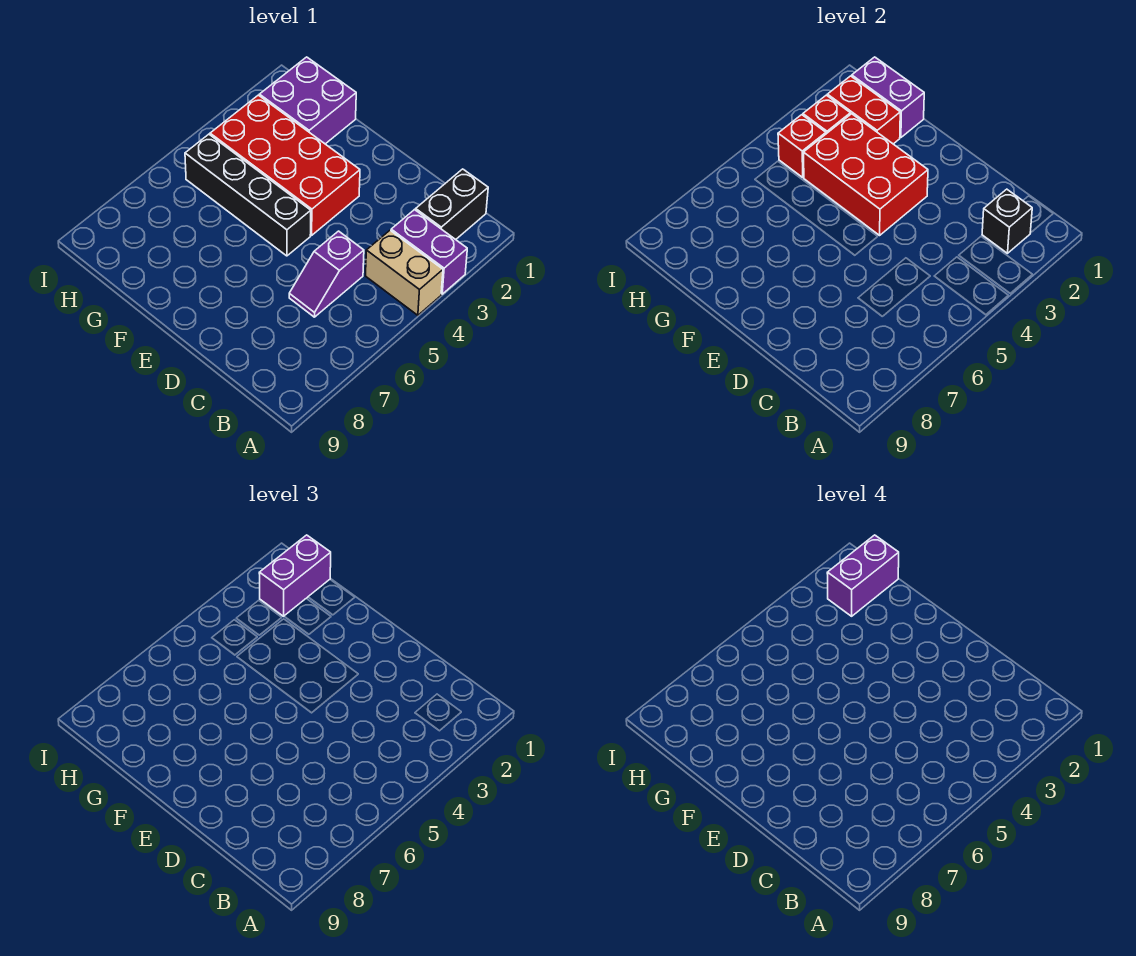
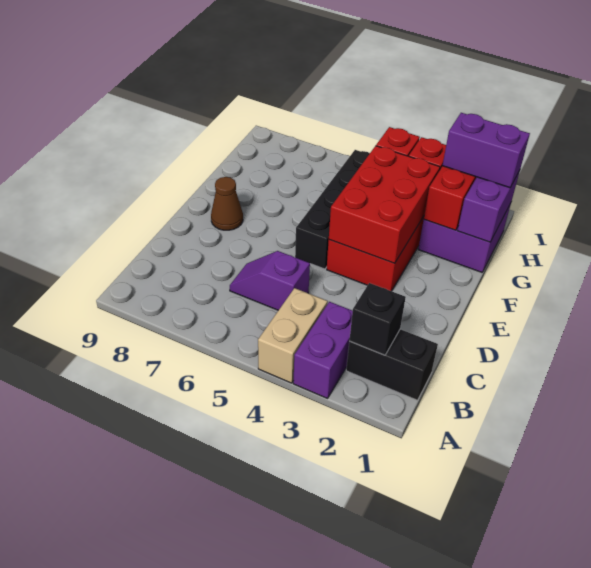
none -> brown cone E8 level 1
purple brick H1:H2 level 4 -> none

